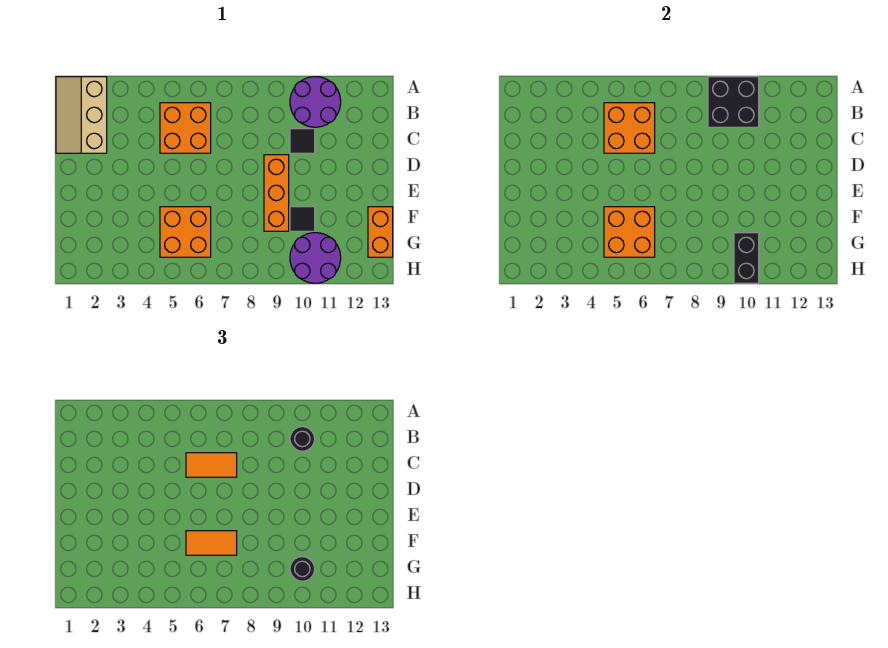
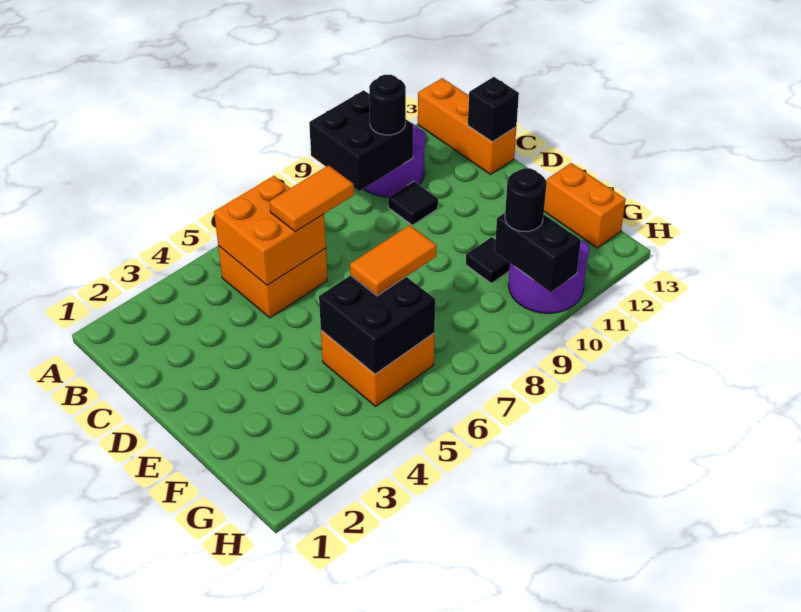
tan slope A1:C2 level 1 top 2 -> none
none -> black brick C13 level 2
orange brick D9:F9 level 1 -> orange brick A13:C13 level 1
orange brick F5:G6 level 2 -> black brick F5:G6 level 2

